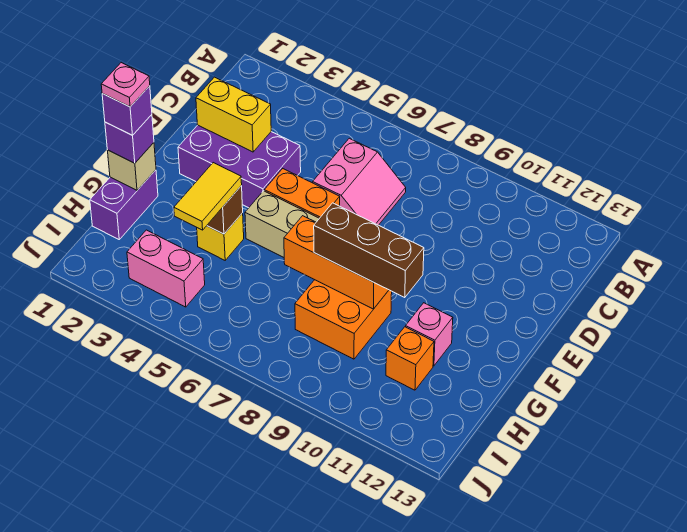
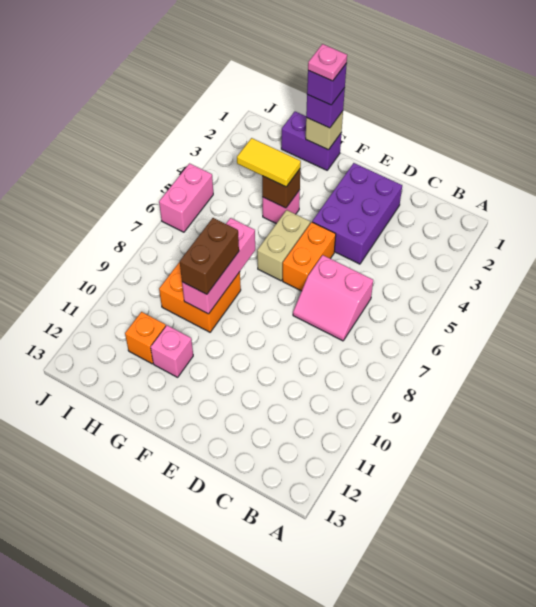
yellow brick D2:D3 level 2 -> none
yellow brick G4 level 1 -> pink brick G4 level 1
orange brick G7:G9 level 2 -> pink brick G7:G9 level 2
brown brick G8:G10 level 3 -> brown brick G8:G9 level 3
pink brick I3:I4 level 1 -> pink brick J5:J6 level 1

